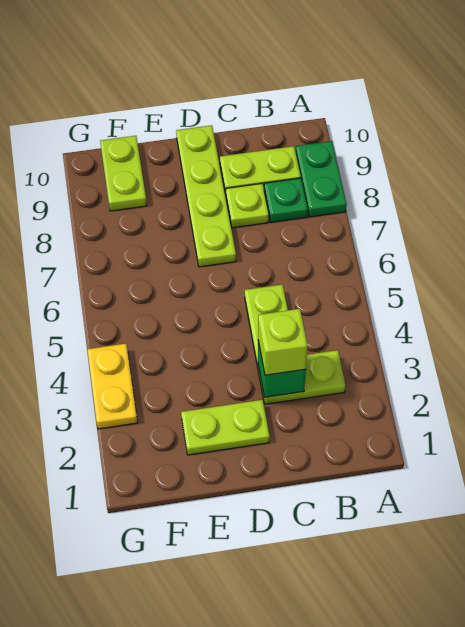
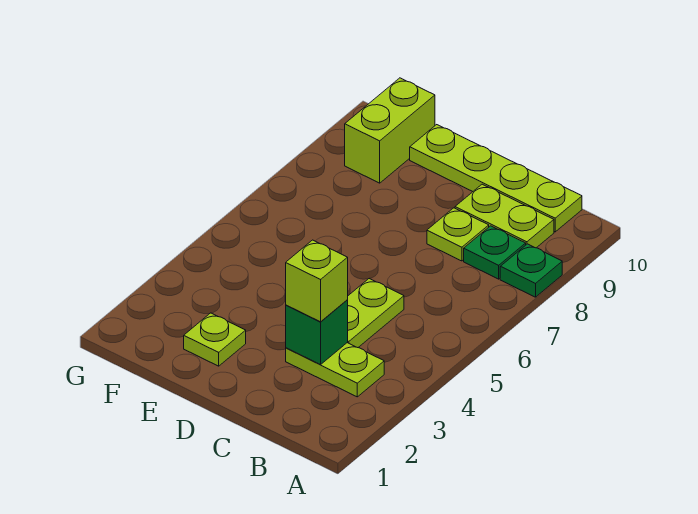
green plate A8:A9 level 1 -> green plate A8 level 1
lime plate D2:E2 level 1 -> lime plate E2 level 1
lime plate D7:D10 level 1 -> lime plate B10:E10 level 1
lime plate F9:F10 level 1 -> lime brick F9:F10 level 1
yellow plate G3:G4 level 1 -> none

